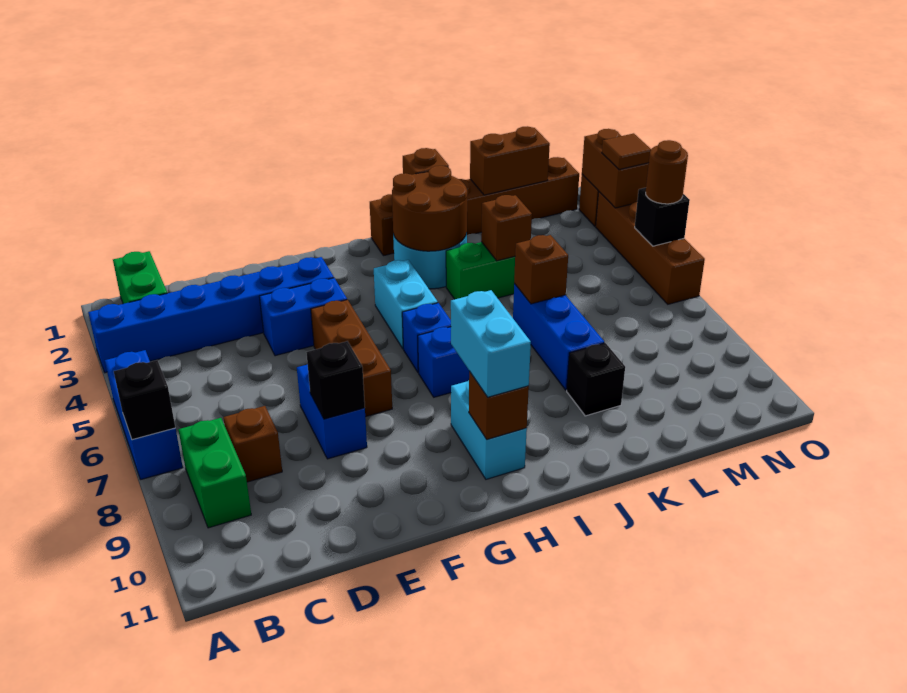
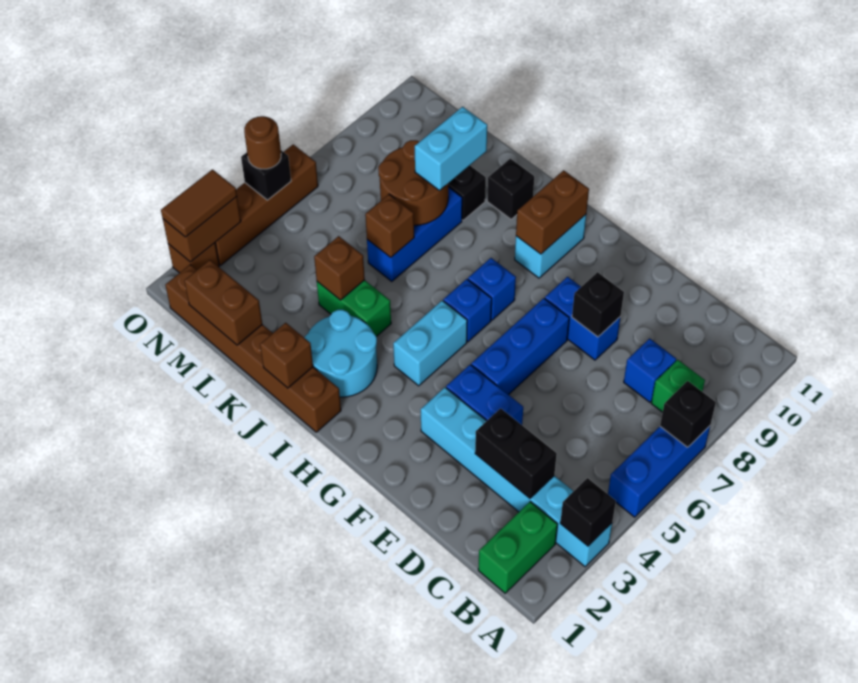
blue brick A3:F3 level 1 -> cyan brick A3:F3 level 1
none -> black brick A3 level 2
green brick B8:B9 level 1 -> green brick B8 level 1
none -> black brick C3:D3 level 2
brown brick C8 level 1 -> blue brick C8 level 1
blue brick E7:E8 level 1 -> blue brick E8:F8 level 1
brown brick F5:F7 level 1 -> blue brick F5:F7 level 1
cyan brick H9:H10 level 3 -> cyan brick K8:K9 level 3
brown brick H10 level 2 -> brown brick H9:H10 level 2
brown round brick I2:J3 level 2 -> brown round brick K7:L8 level 2
none -> black brick J10 level 1
brown tile O3 level 3 -> brown tile O2:O3 level 3

